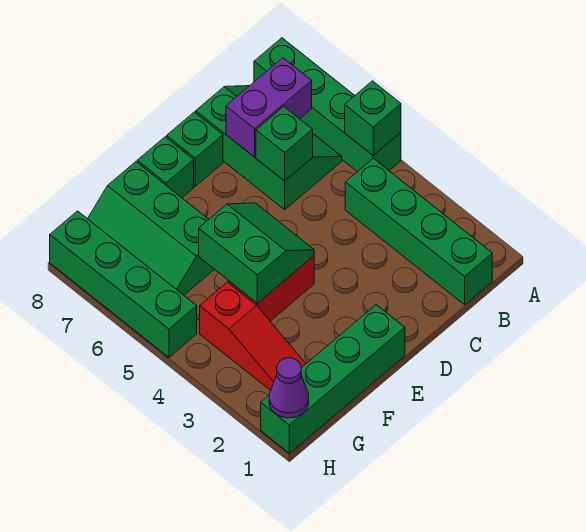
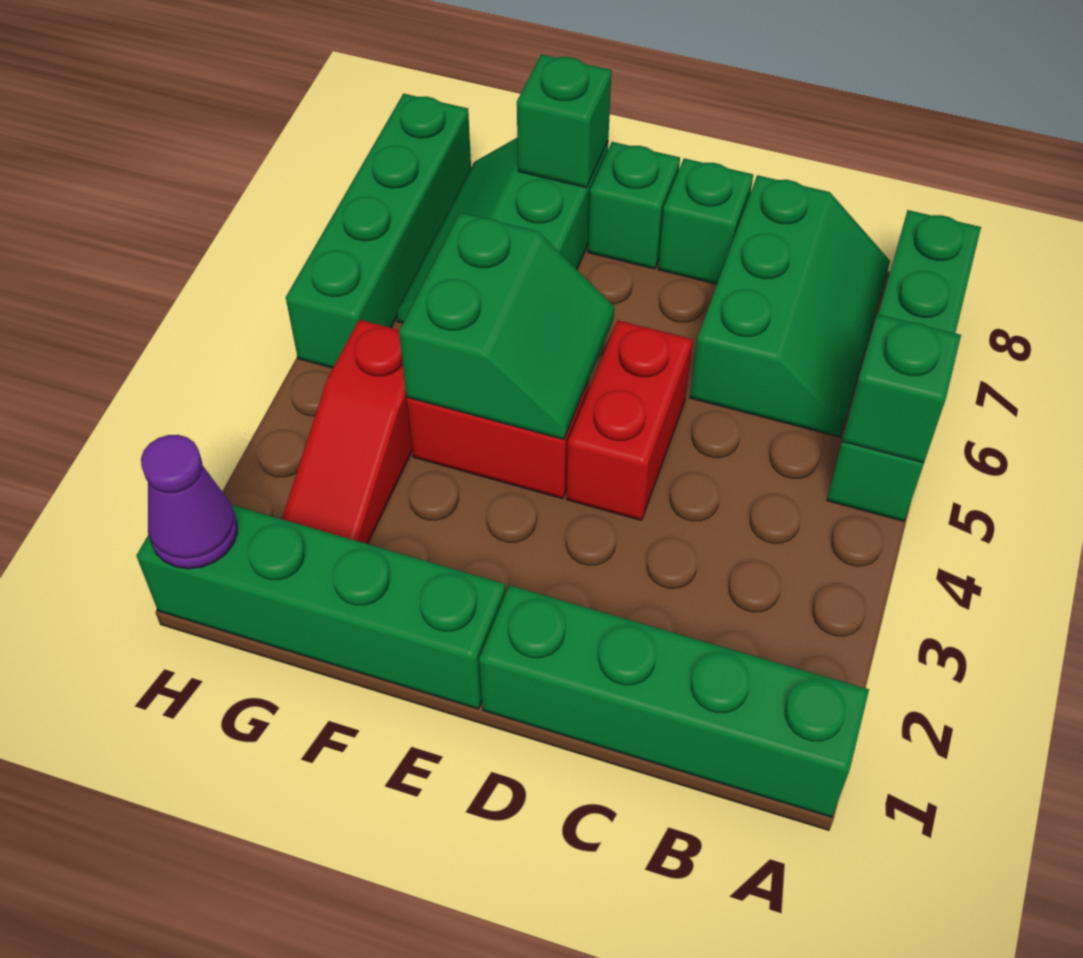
green brick B1:B4 level 1 -> green brick A1:D1 level 1
purple brick B7:C7 level 2 -> none
green brick C6 level 2 -> green brick F8 level 2
none -> red brick D4:D5 level 1

